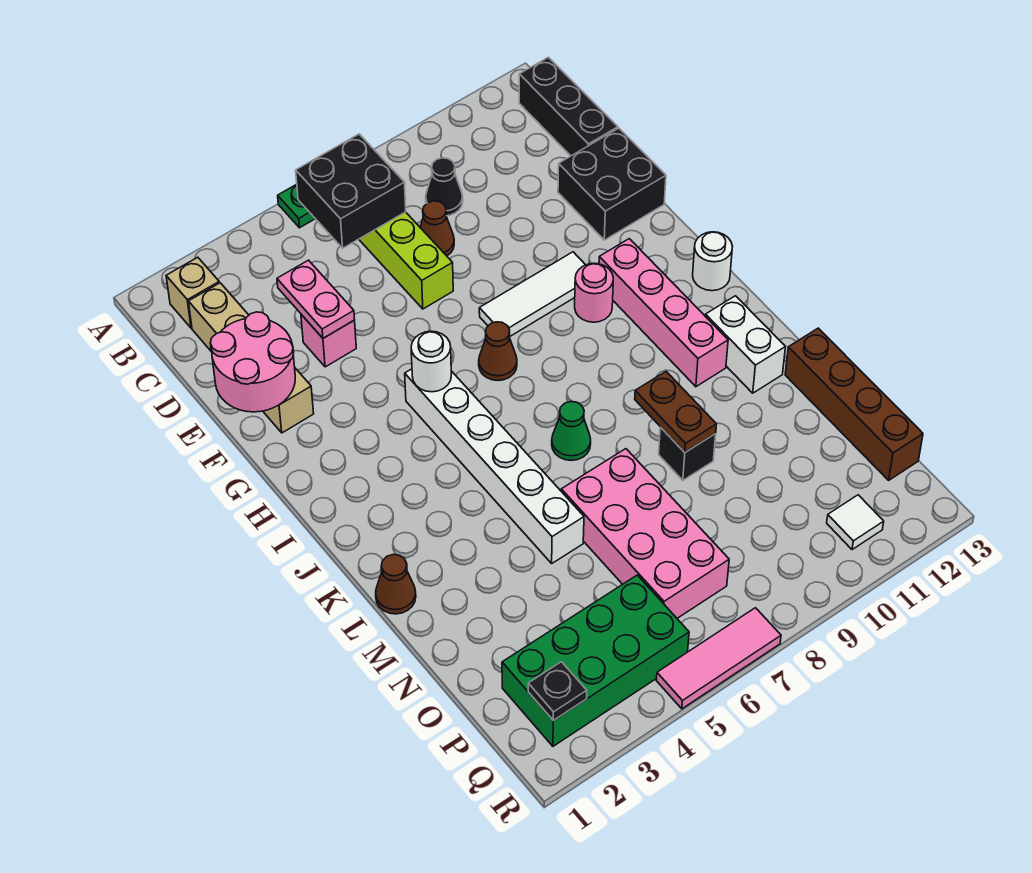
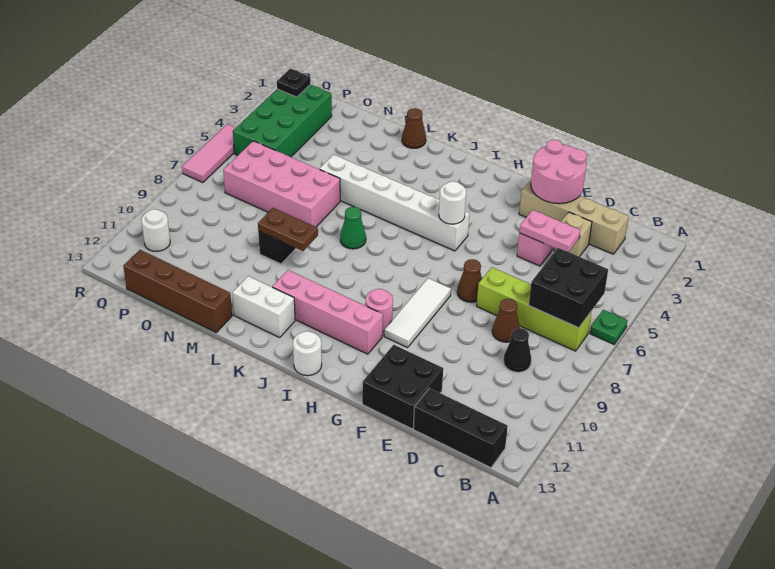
tan brick B2 level 1 -> tan brick D3 level 1
brown cone H7 level 1 -> brown cone F7 level 1
white tile Q11 level 1 -> white round brick Q11 level 1

